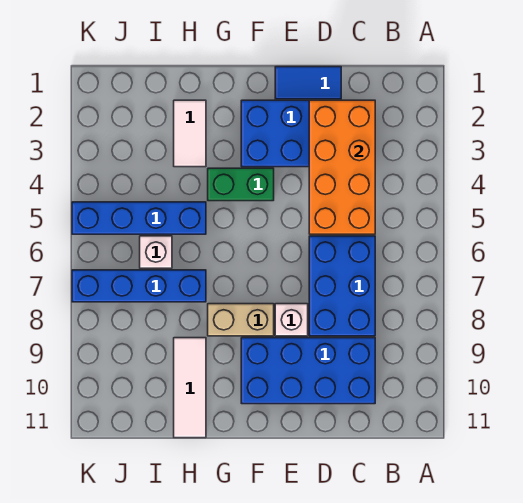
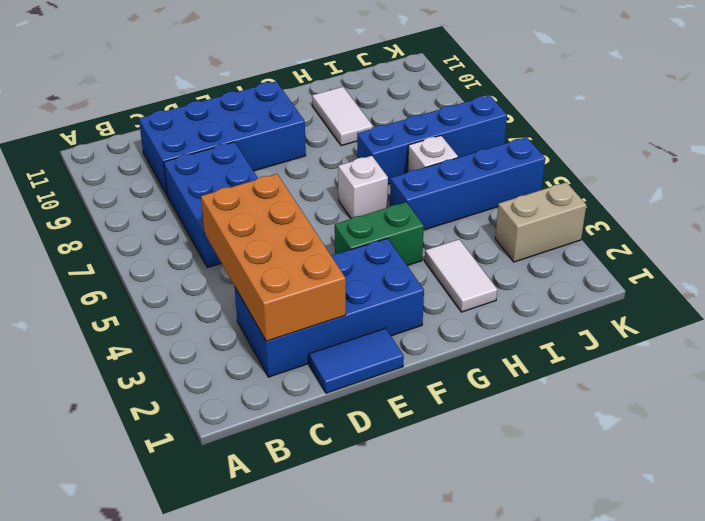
white brick E8 level 1 -> white brick G6 level 1
tan brick F8:G8 level 1 -> tan brick J3:K3 level 1
white tile H9:H11 level 1 -> white tile H9:H10 level 1

